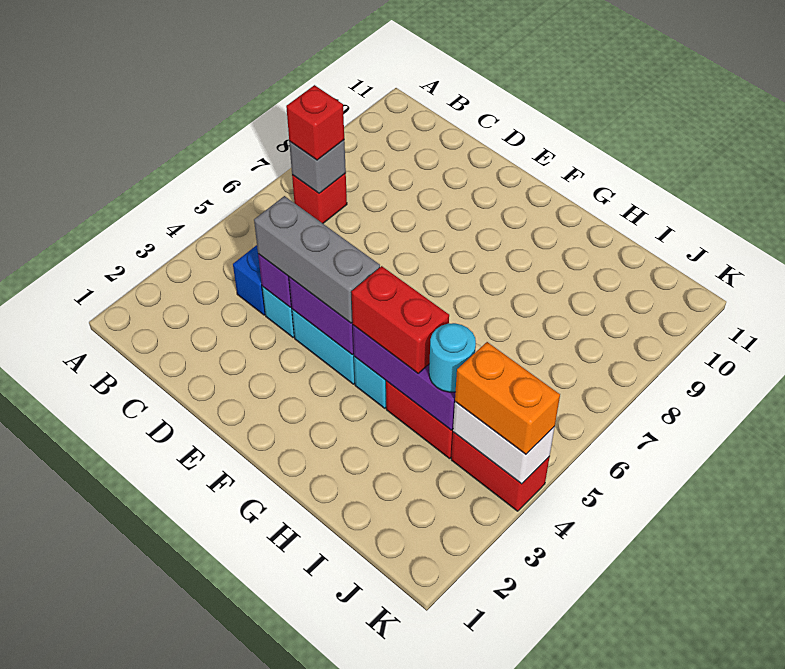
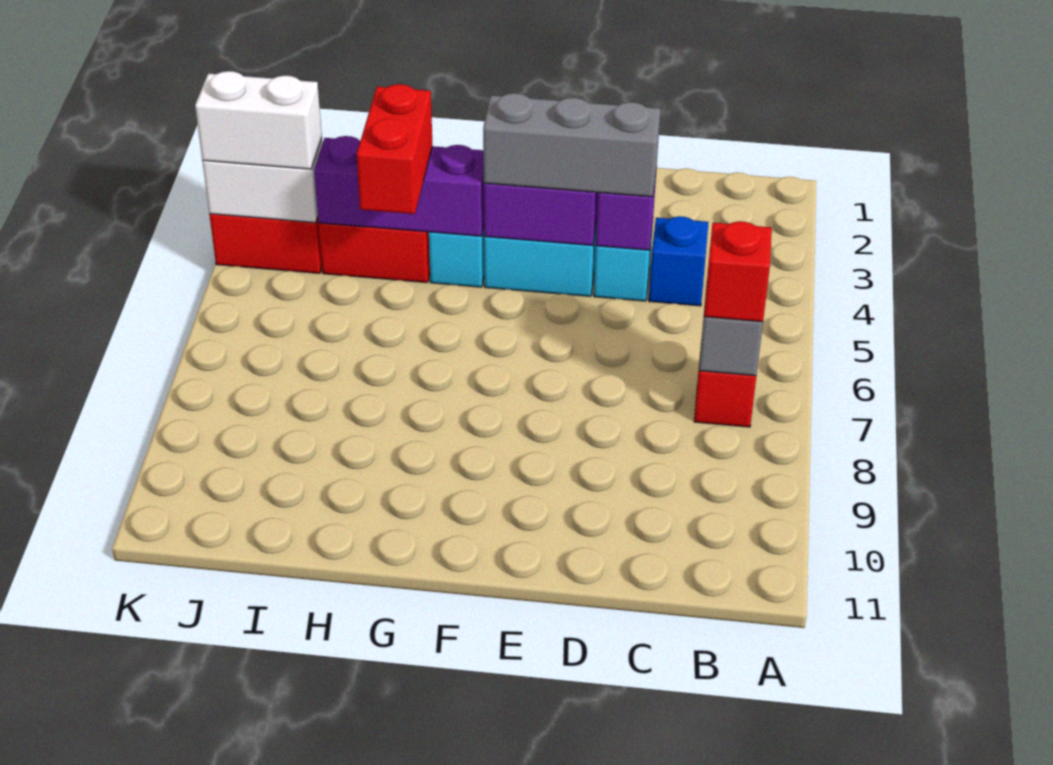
red brick G4:H4 level 3 -> red brick H4:H5 level 3
cyan round brick I4 level 3 -> none
orange brick J4:K4 level 3 -> white brick J4:K4 level 3

